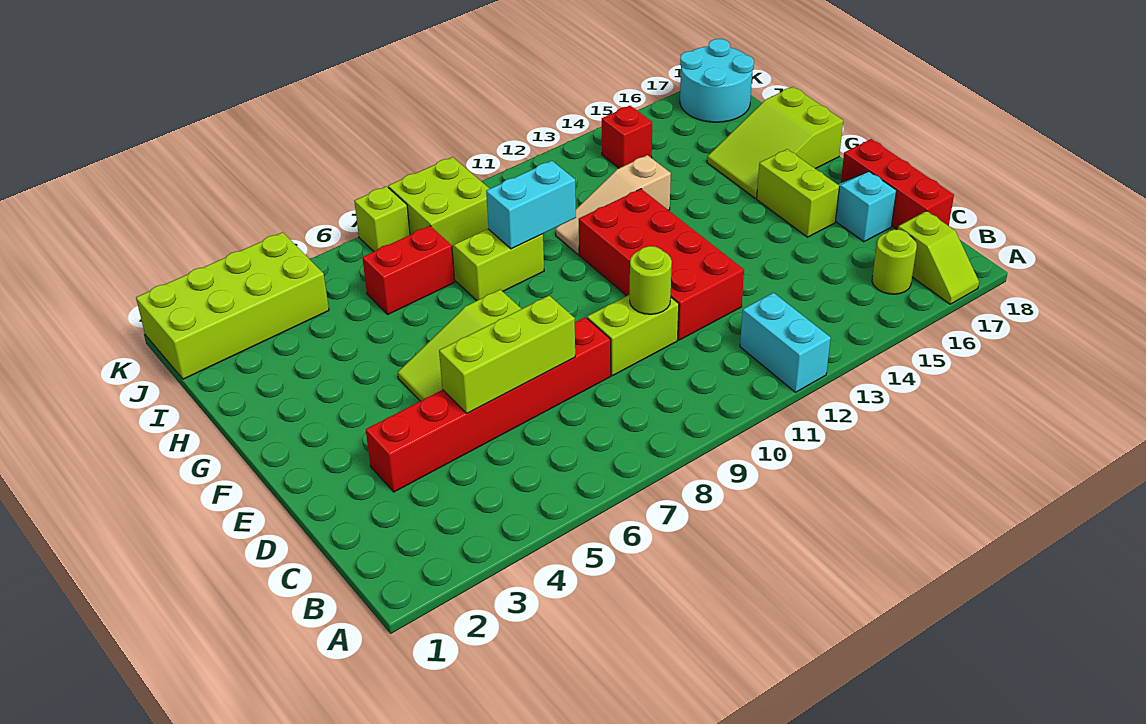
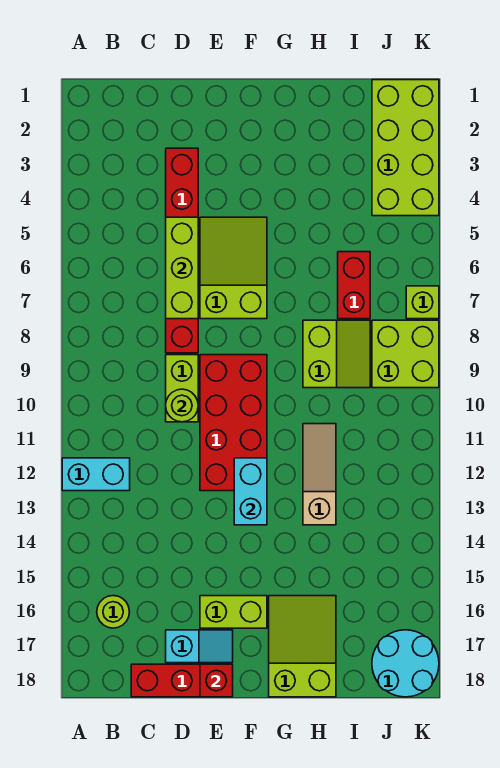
lime slope A17:B17 level 1 top B -> none
red brick D11:G12 level 1 -> red brick E9:F12 level 1
cyan brick H9:H10 level 2 -> cyan brick F12:F13 level 2
red brick J14 level 1 -> red brick E18 level 2

